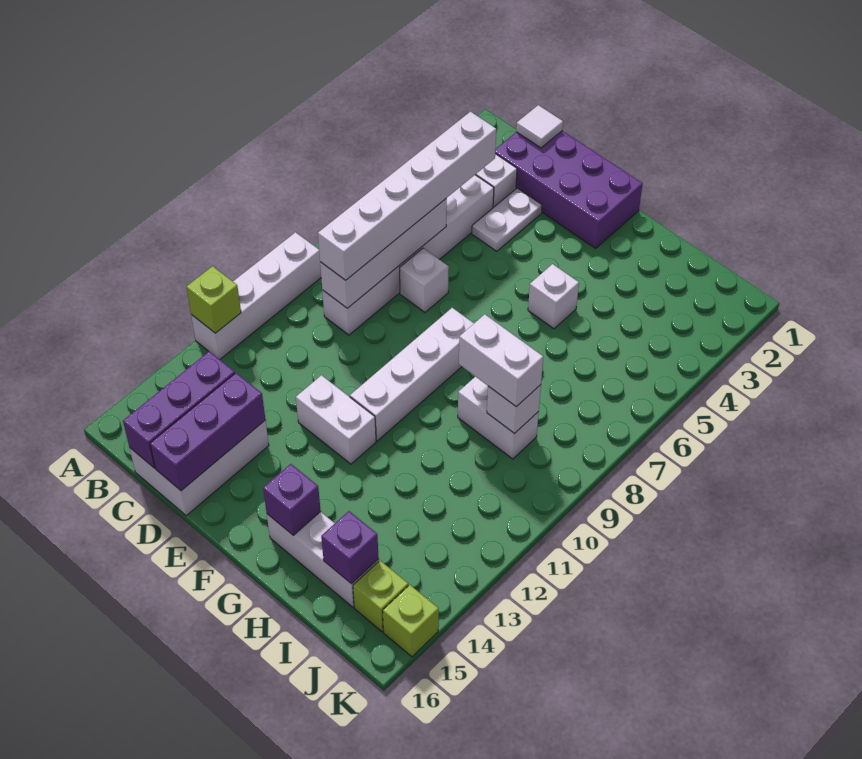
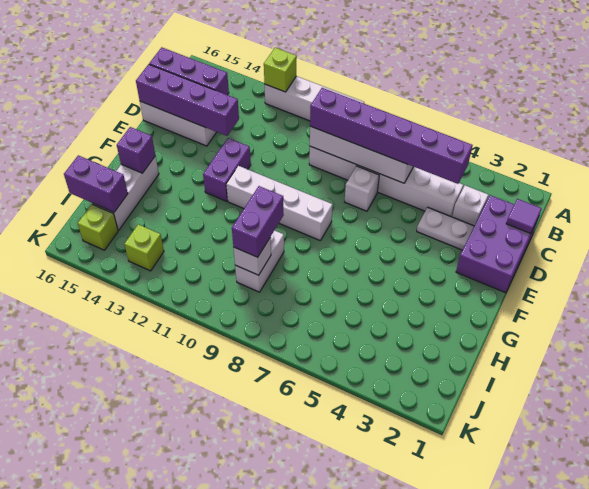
purple brick C1:F2 level 1 -> purple brick C1:E2 level 1
white tile C1 level 2 -> purple tile C1 level 2
white brick C4:C9 level 3 -> purple brick C4:C9 level 3
purple brick D14:D16 level 2 -> purple brick D13:D16 level 2
white brick E12:F12 level 1 -> purple brick E12:F12 level 1
white brick G5 level 1 -> none
white brick H9:I9 level 3 -> purple brick H9:I9 level 3
purple brick I15 level 2 -> purple brick I15:I16 level 2
lime brick K15 level 1 -> lime brick J13 level 1

